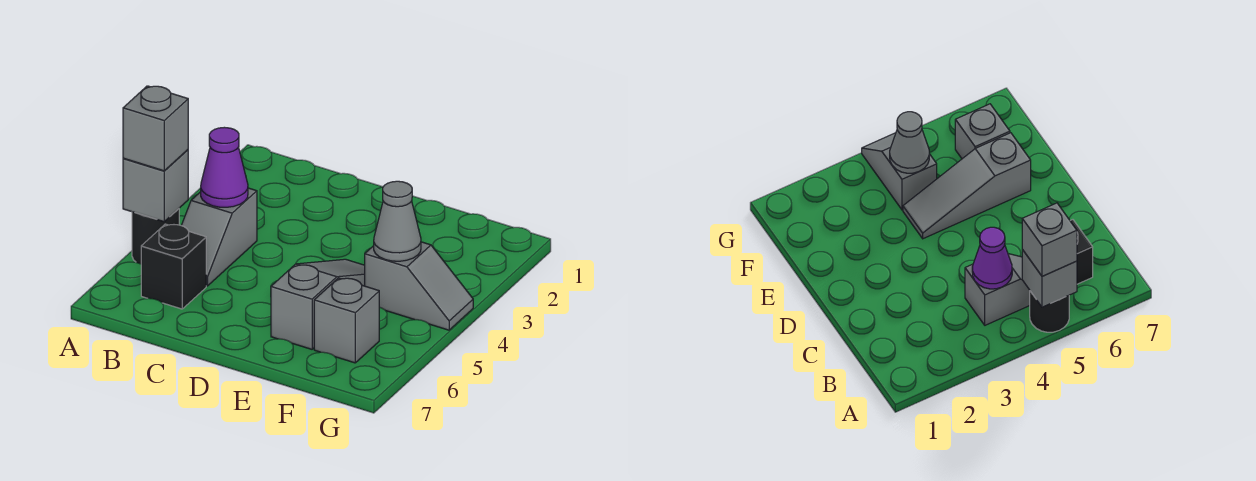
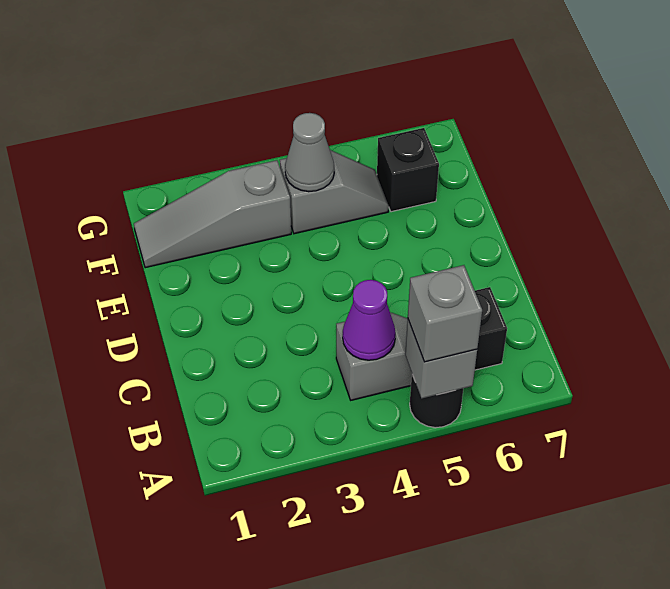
grey slope E4:E6 level 1 top 6 -> grey slope F1:F3 level 1 top 3
grey slope F4:G4 level 1 top F -> grey slope F4:F5 level 1 top 4
grey brick F6 level 1 -> black brick F6 level 1

